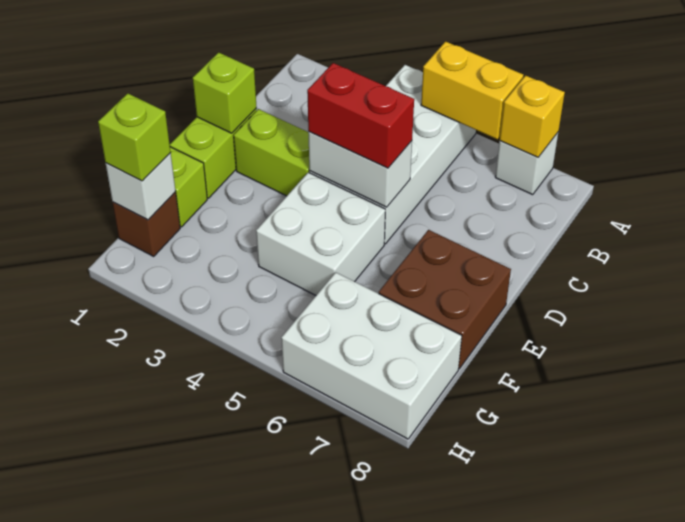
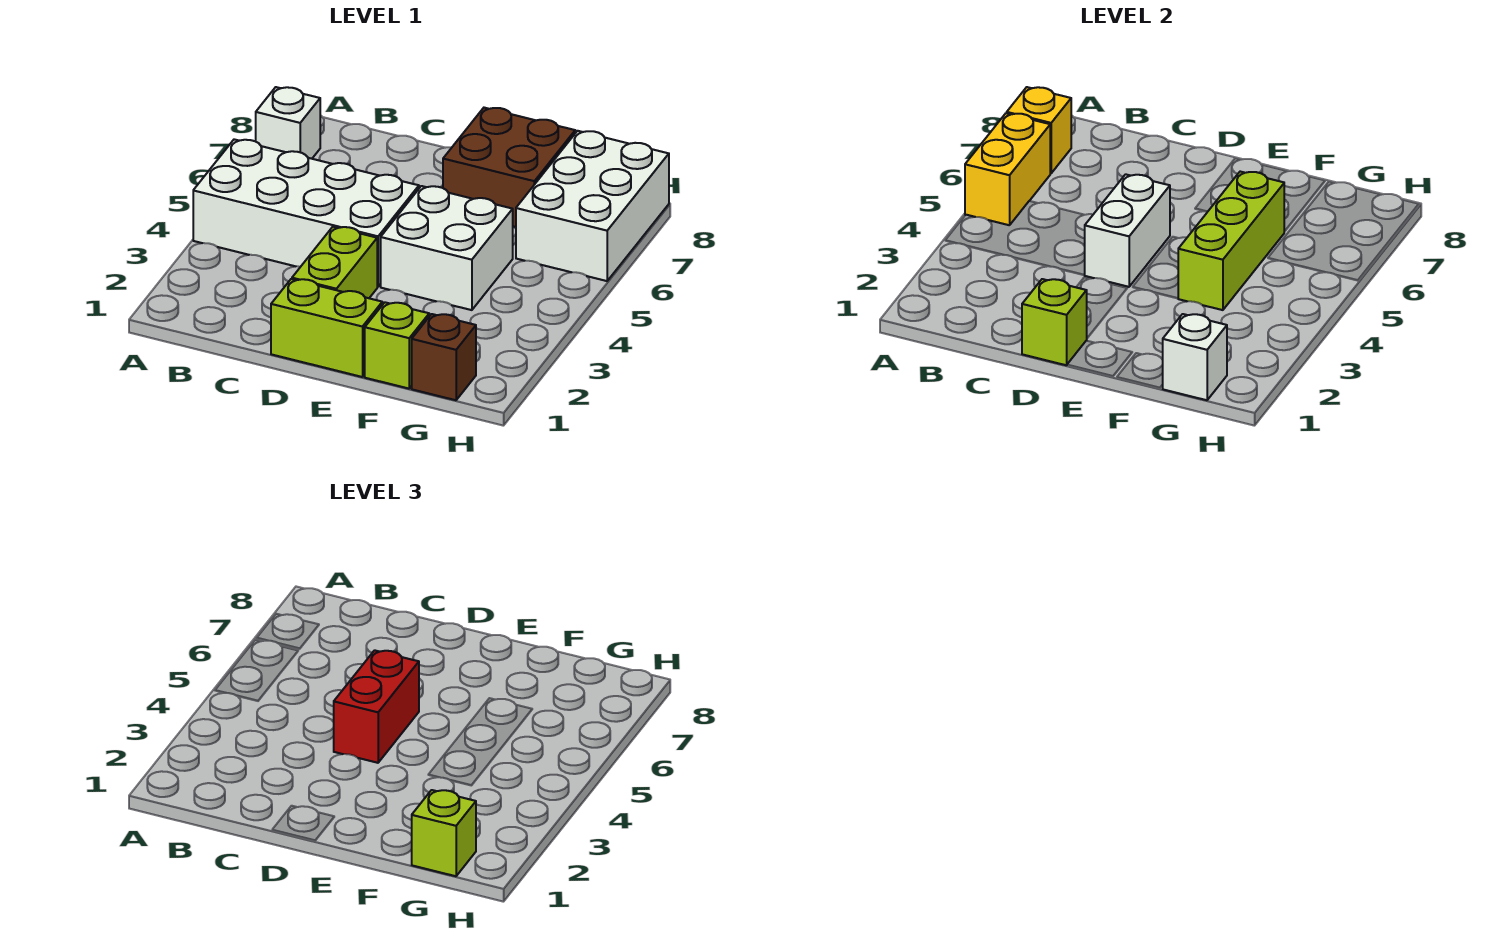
none -> lime brick F4:F6 level 2

